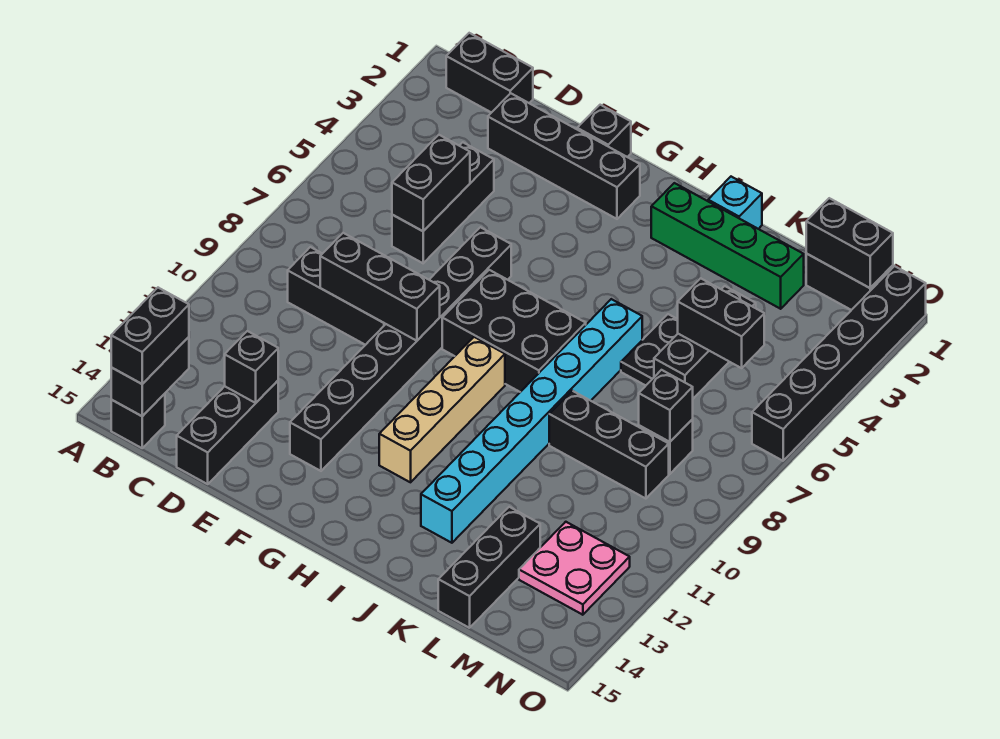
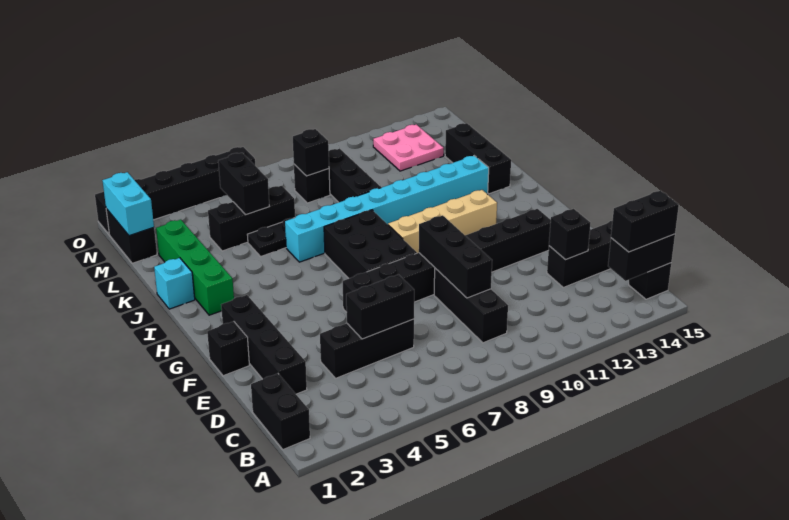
black brick L13:L15 level 1 -> black brick J14:L14 level 1
black brick M1:N1 level 2 -> cyan brick M1:N1 level 2

